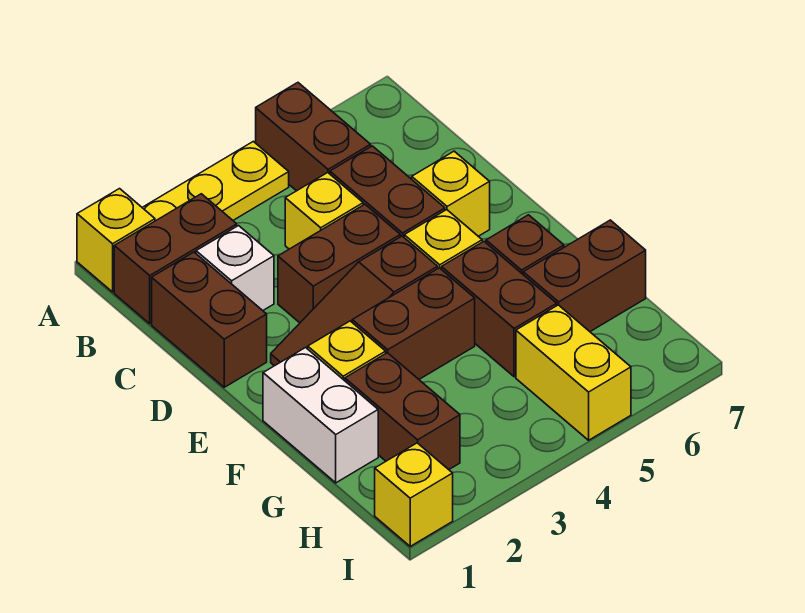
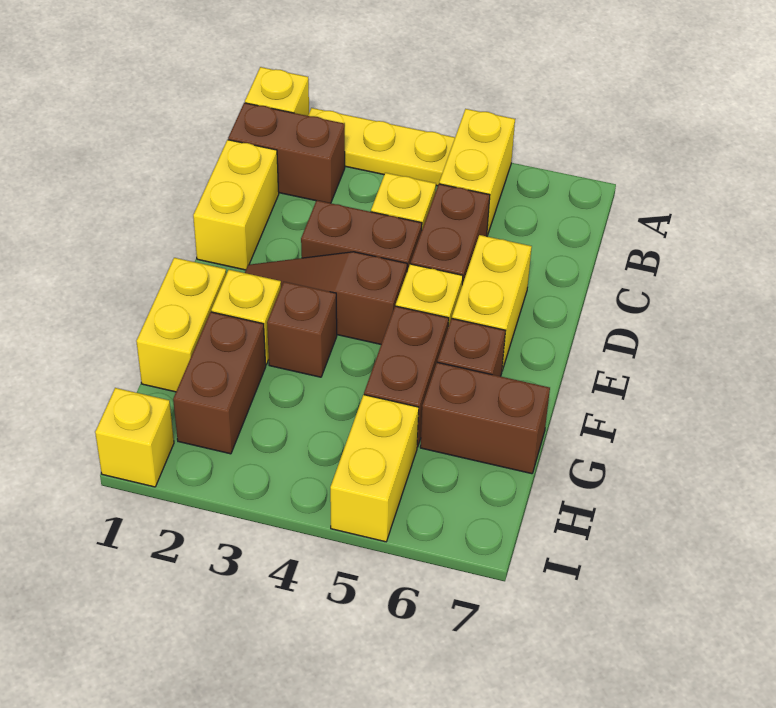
brown brick A5:B5 level 1 -> yellow brick A5:B5 level 1
brown brick C1:D1 level 1 -> yellow brick C1:D1 level 1
white brick C2 level 1 -> none
yellow brick D6 level 1 -> yellow brick D6:E6 level 1
white brick F1:G1 level 1 -> yellow brick F1:G1 level 1
brown brick F3:F4 level 1 -> brown brick F3 level 1

